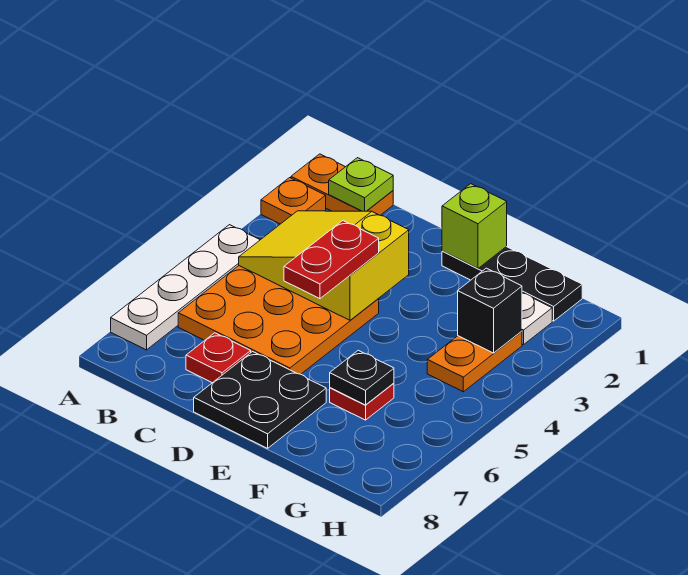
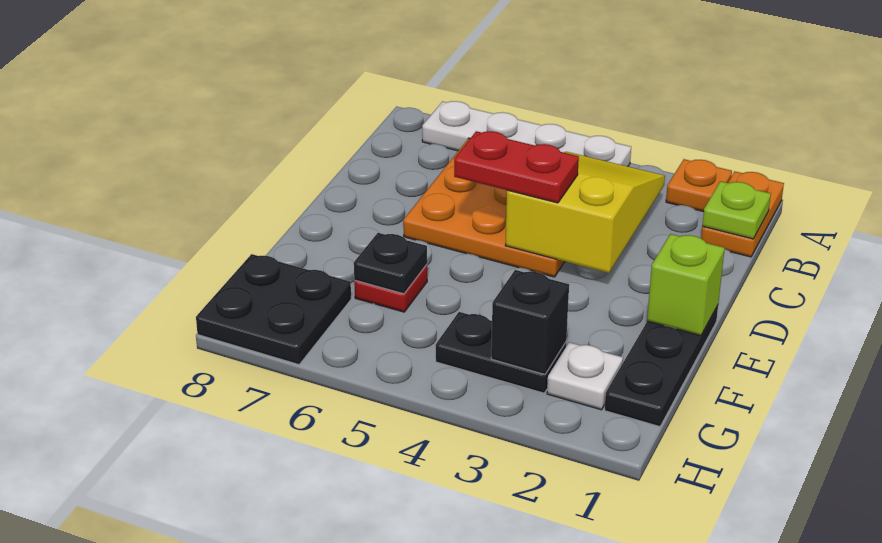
red plate C7 level 1 -> none
black plate D7:E8 level 1 -> black plate G7:H8 level 1
orange plate G3:G4 level 1 -> black plate G3:G4 level 1

